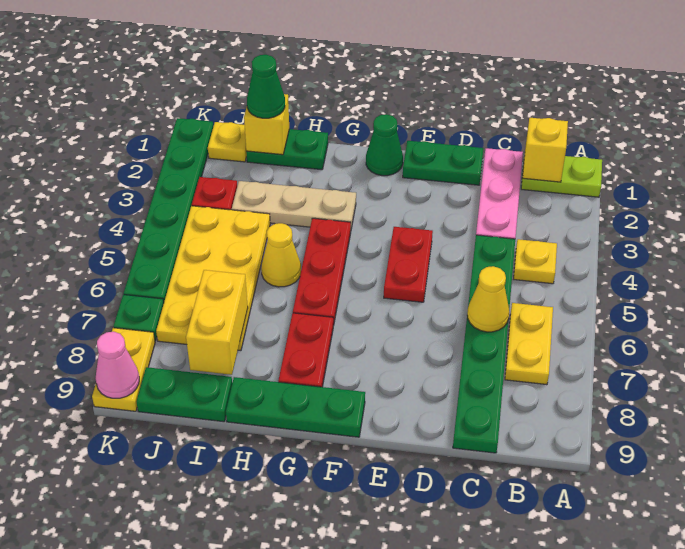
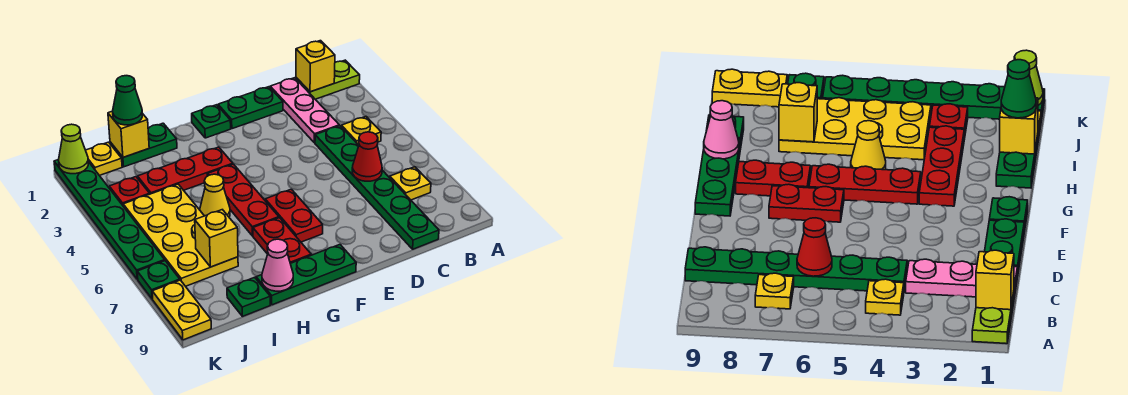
yellow plate B6:B7 level 1 -> yellow plate B7 level 1
yellow cone C6 level 2 -> red cone C6 level 2
red plate E4:E5 level 1 -> red plate F6:F7 level 1
green cone F1 level 1 -> green plate F1 level 1
tan plate G3:I3 level 1 -> red plate G3:I3 level 1
yellow brick I7:I8 level 2 -> yellow brick I7 level 2
green plate I9:J9 level 1 -> green plate I9 level 1
none -> lime cone K1 level 2
pink cone K9 level 2 -> pink cone H9 level 2

